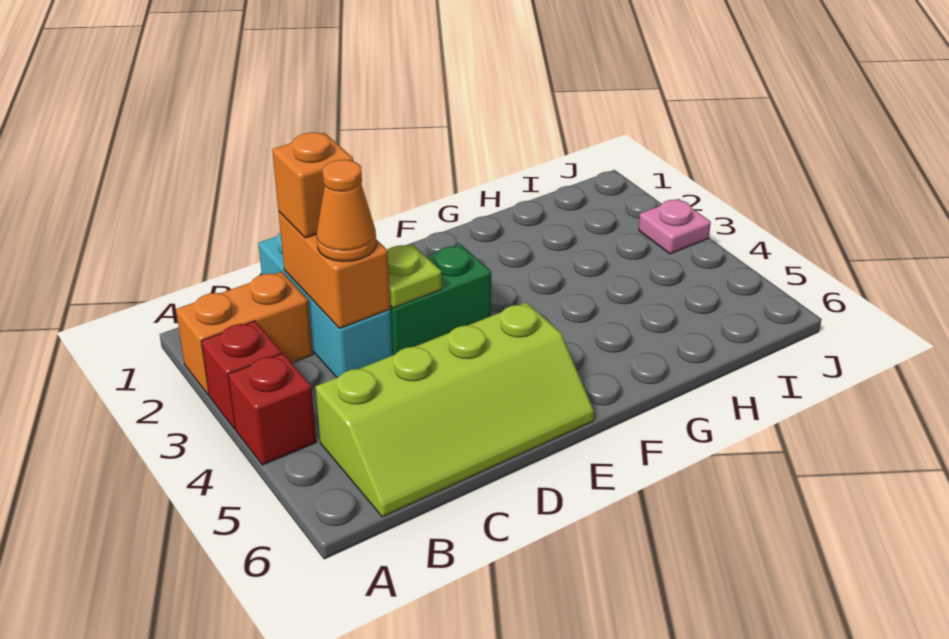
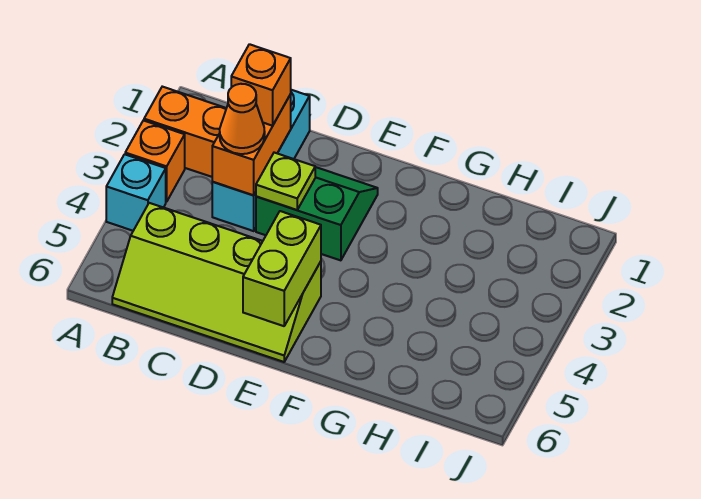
red brick A3 level 1 -> orange brick A3 level 1
red brick A4 level 1 -> cyan brick A4 level 1
none -> lime brick E5:E6 level 2
pink plate J3 level 1 -> none

